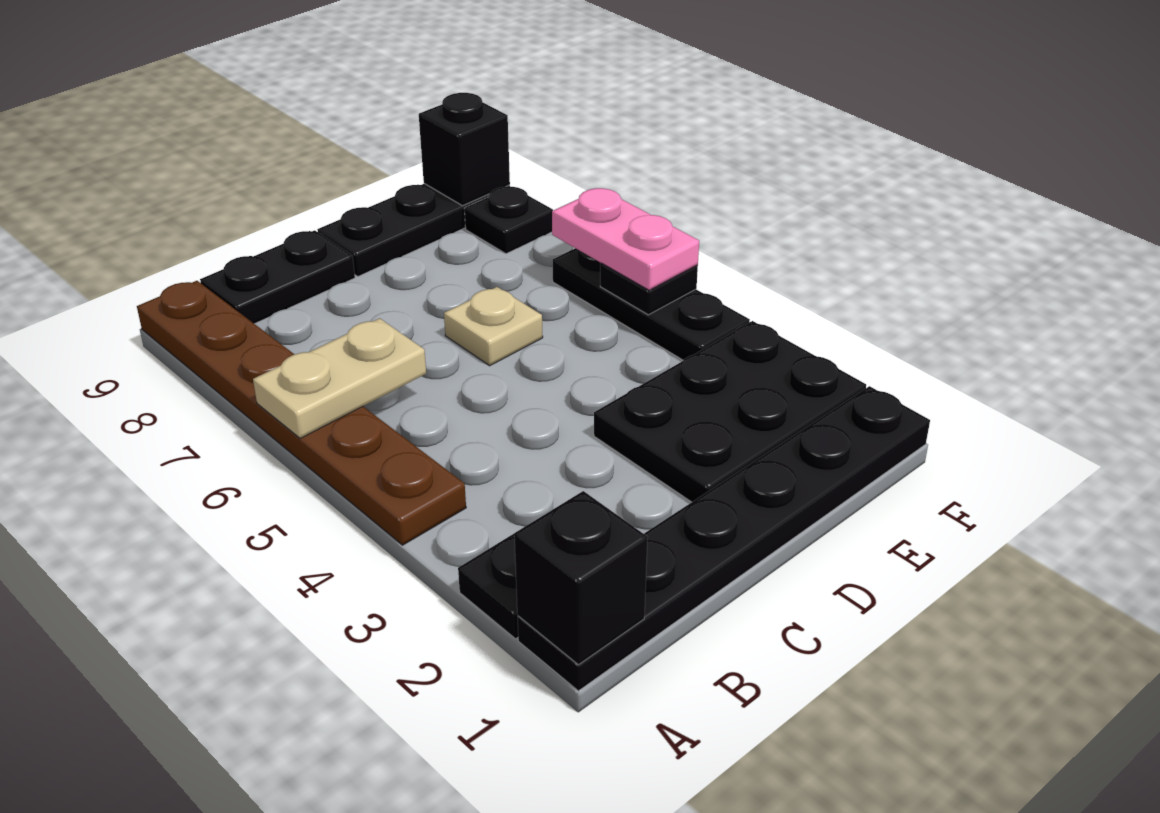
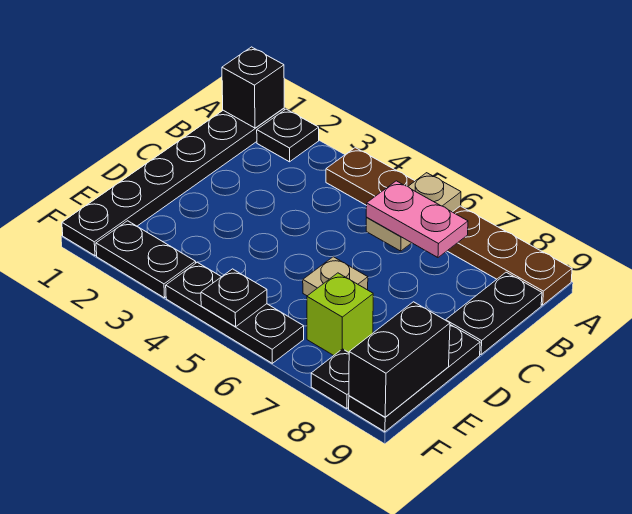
black plate D2:F3 level 1 -> black plate F2:F3 level 1
none -> lime brick E7 level 1
pink plate F5:F6 level 3 -> pink plate B6:B7 level 3
black brick F9 level 2 -> black brick E9:F9 level 2

